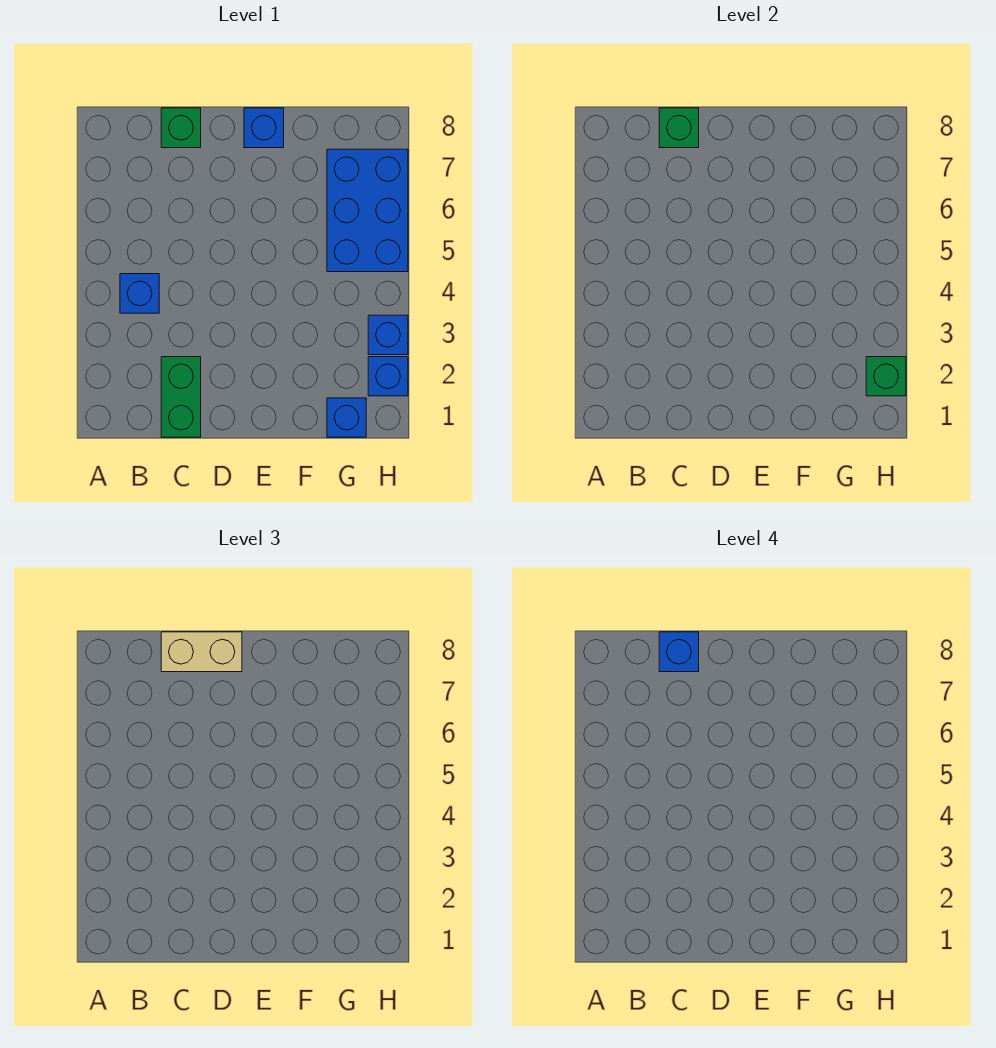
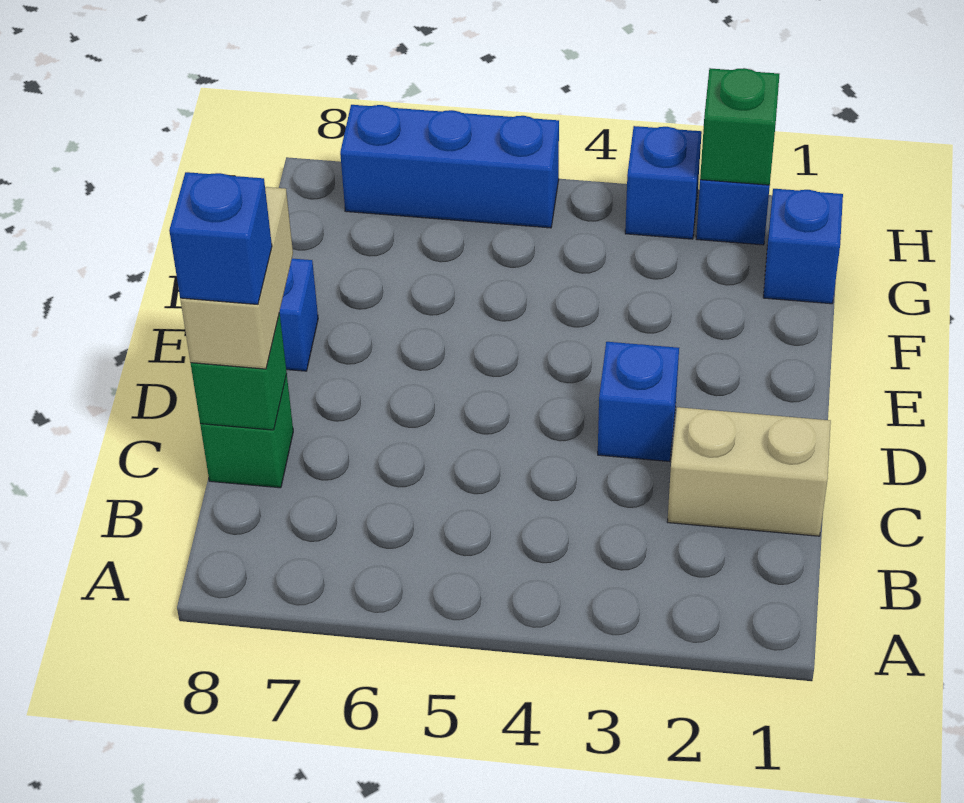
blue brick B4 level 1 -> blue brick D3 level 1
green brick C1:C2 level 1 -> tan brick C1:C2 level 1
blue brick G5:H7 level 1 -> blue brick H5:H7 level 1

